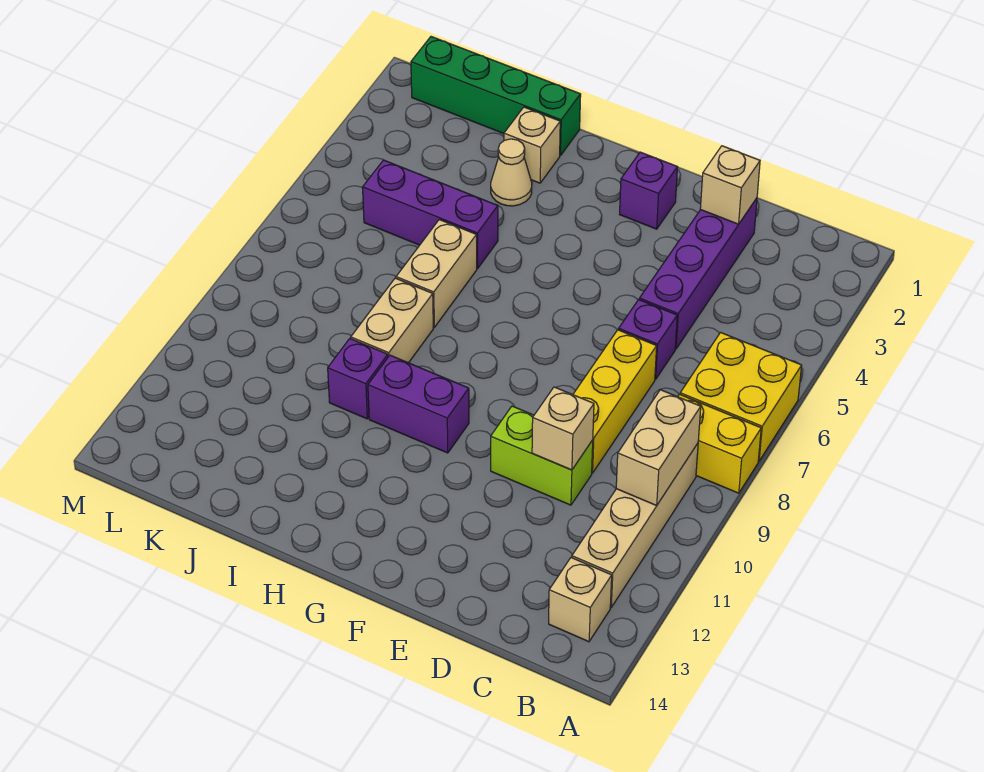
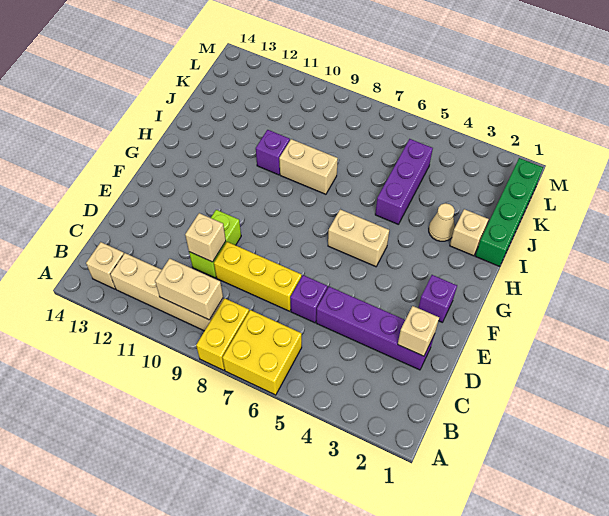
purple brick G10:H10 level 1 -> none
tan brick I6:I7 level 1 -> tan brick G5:G6 level 1

